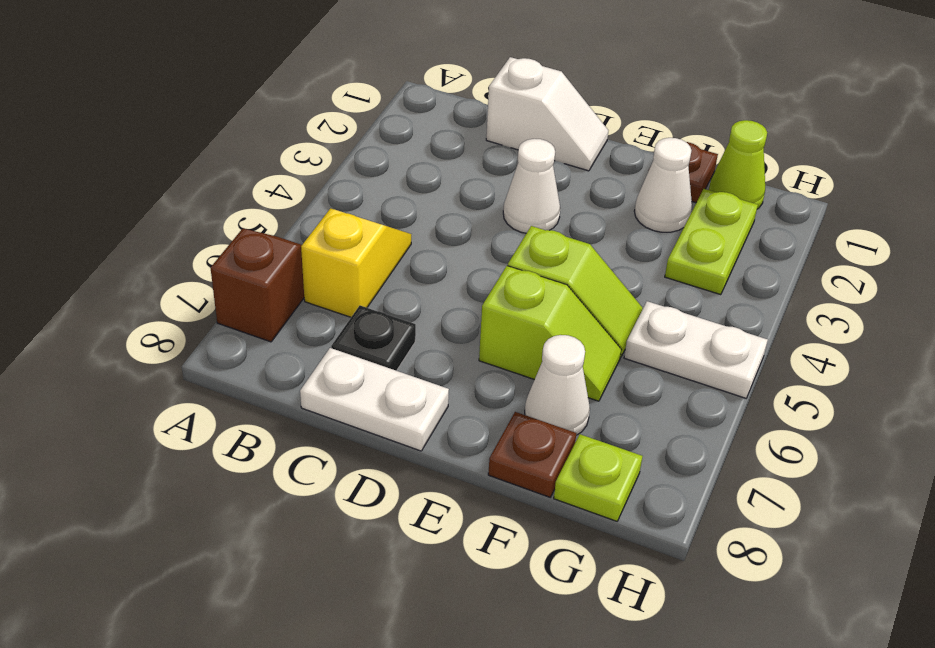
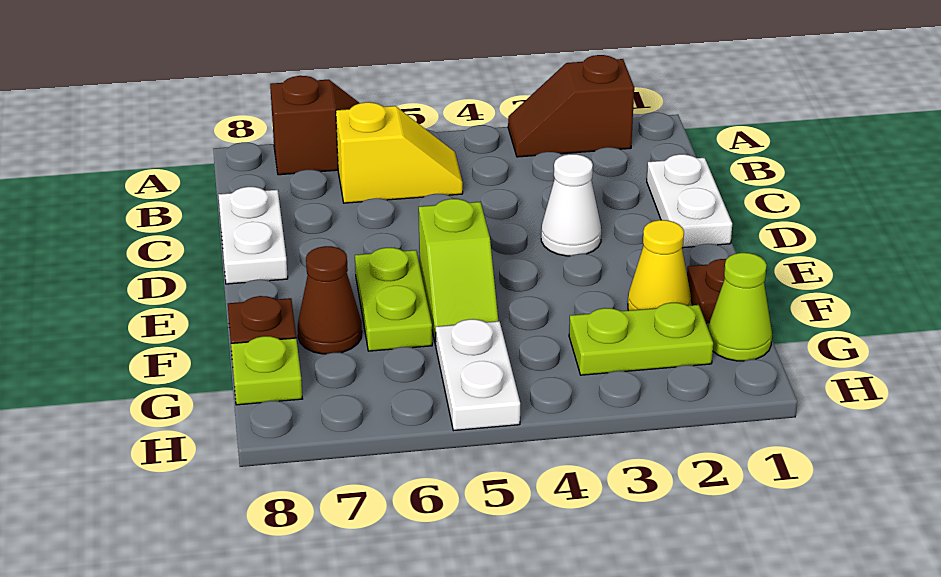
none -> brown slope A2:A3 level 1 top 2
white slope C1:D1 level 1 top C -> white plate C1:D1 level 1
black plate C7 level 1 -> none
lime slope E6:F6 level 1 top E -> lime plate E6:F6 level 1
white cone F2 level 1 -> yellow cone F2 level 1
white cone F7 level 1 -> brown cone F7 level 1

